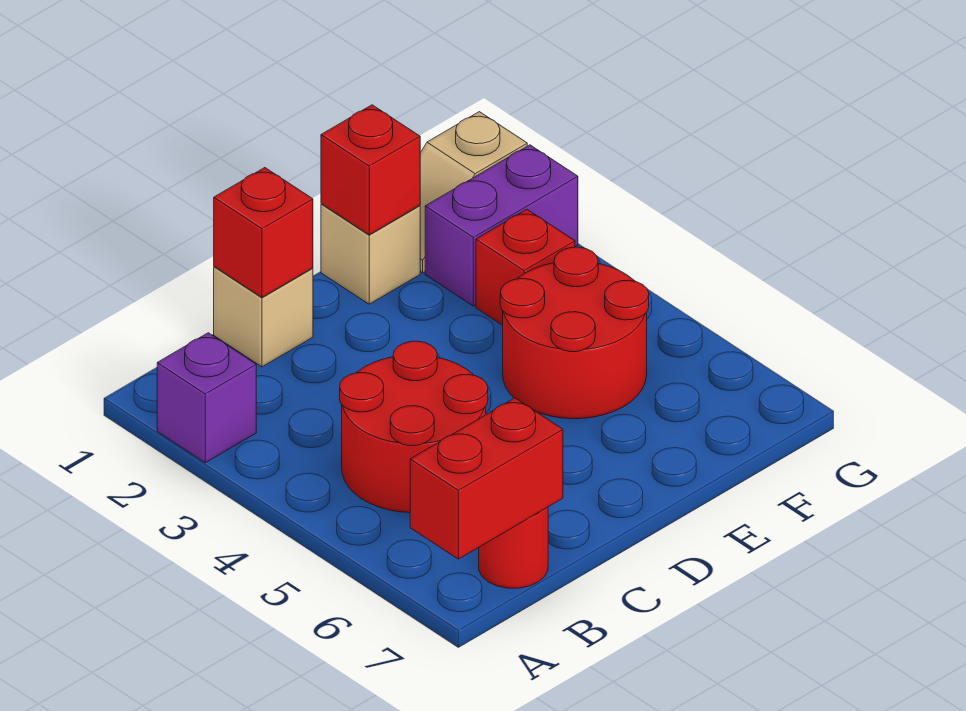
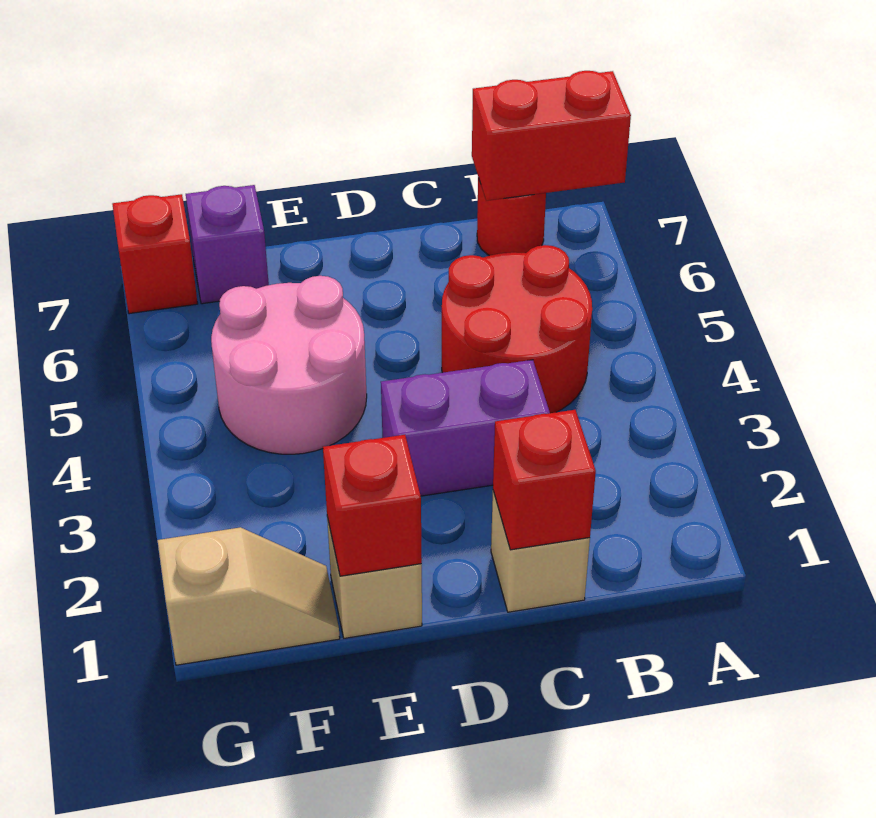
purple brick A2 level 1 -> purple brick F7 level 1
red round brick E4:F5 level 1 -> pink round brick E4:F5 level 1
purple brick F2:G2 level 1 -> purple brick C3:D3 level 1
red brick F3 level 1 -> red brick G7 level 1

